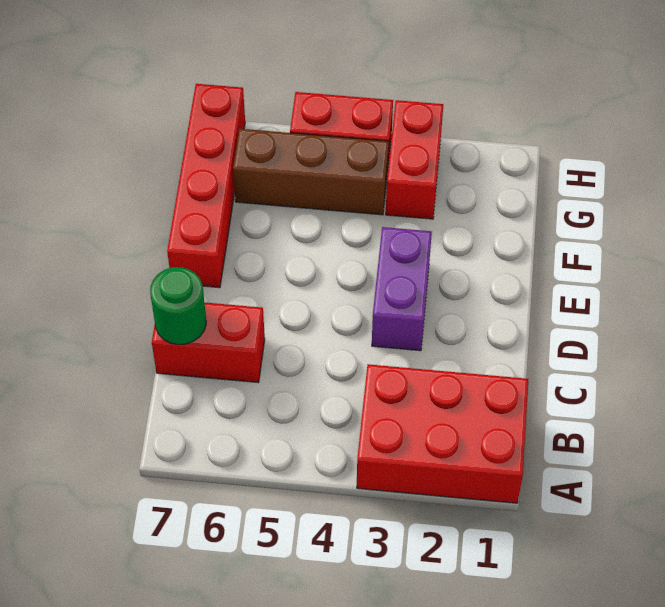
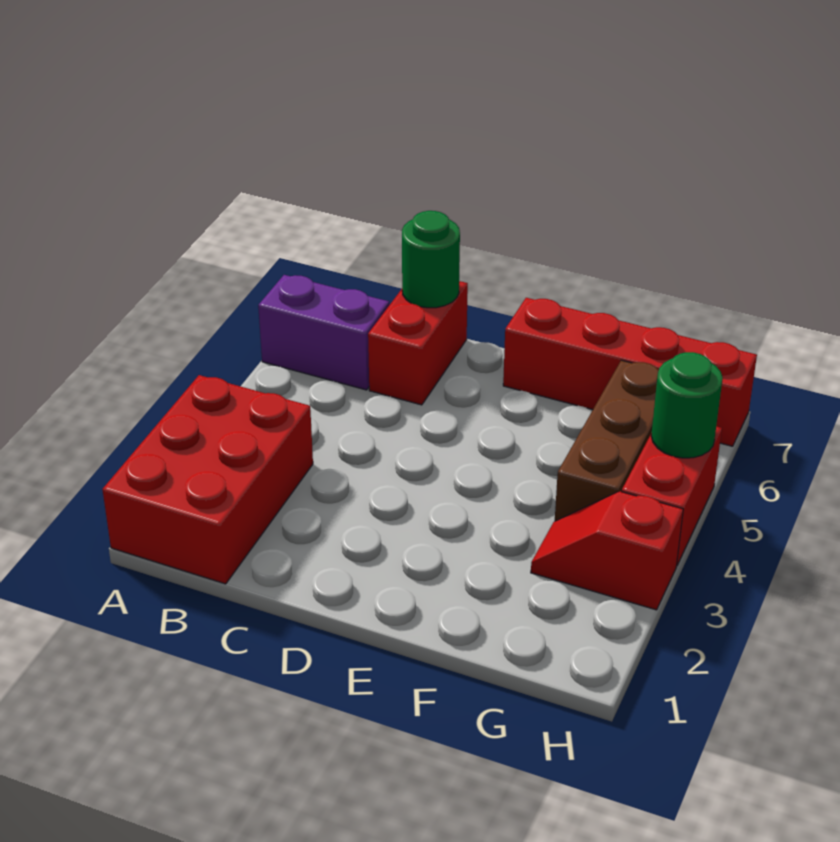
purple brick D3:E3 level 1 -> purple brick A6:B6 level 1
red brick G3:H3 level 1 -> red slope G3:H3 level 1 top H
none -> green round brick H5 level 2

